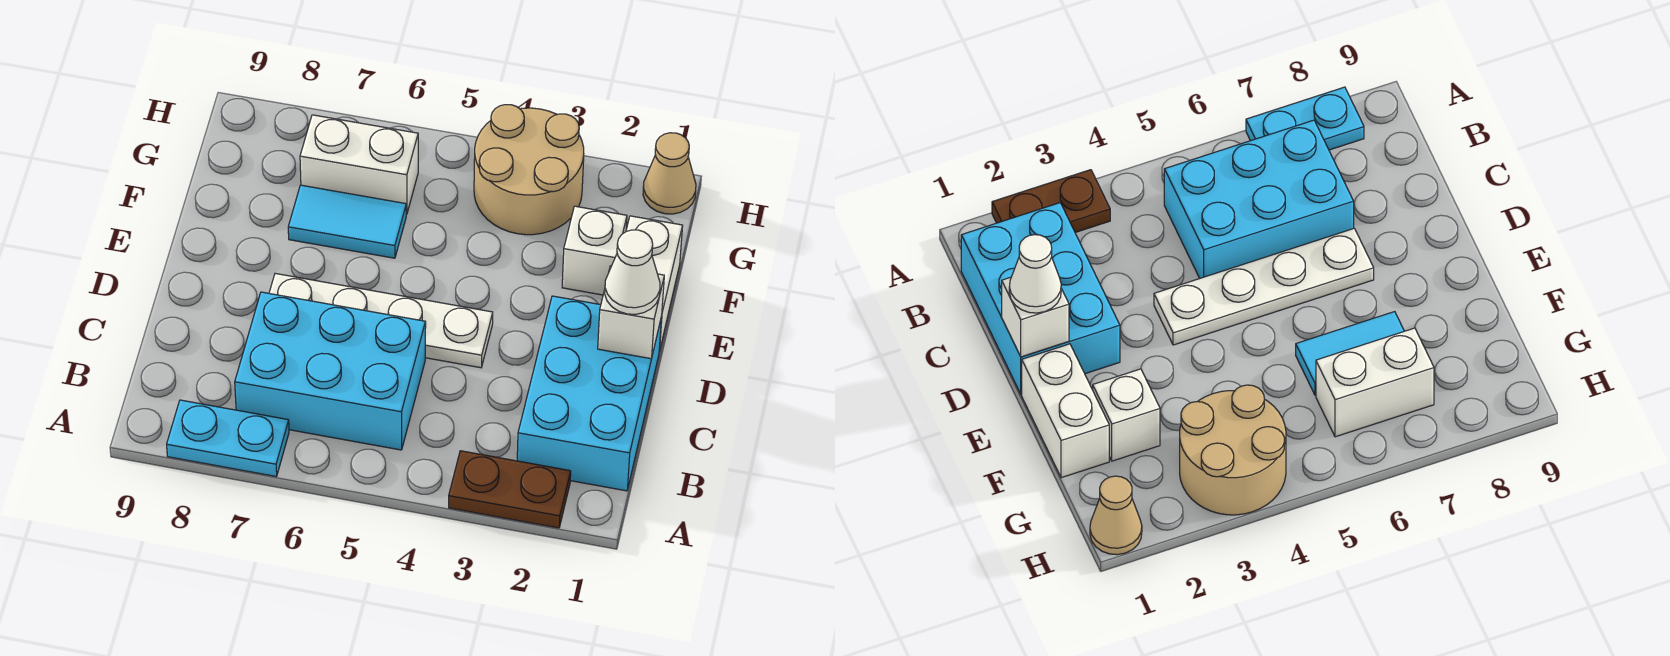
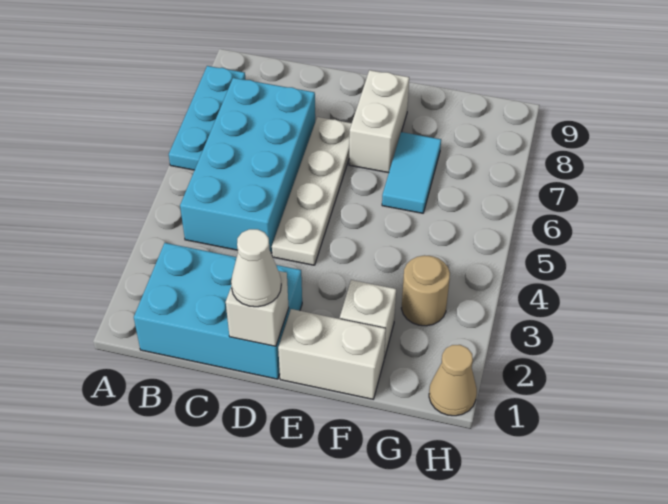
brown plate A2:A3 level 1 -> none
cyan plate A7:A8 level 1 -> cyan plate A6:A8 level 1
cyan brick B5:C7 level 1 -> cyan brick B4:C7 level 1
tan round brick G3:H4 level 1 -> tan round brick G3 level 1
white brick G6:G7 level 1 -> white brick E7:E8 level 1

